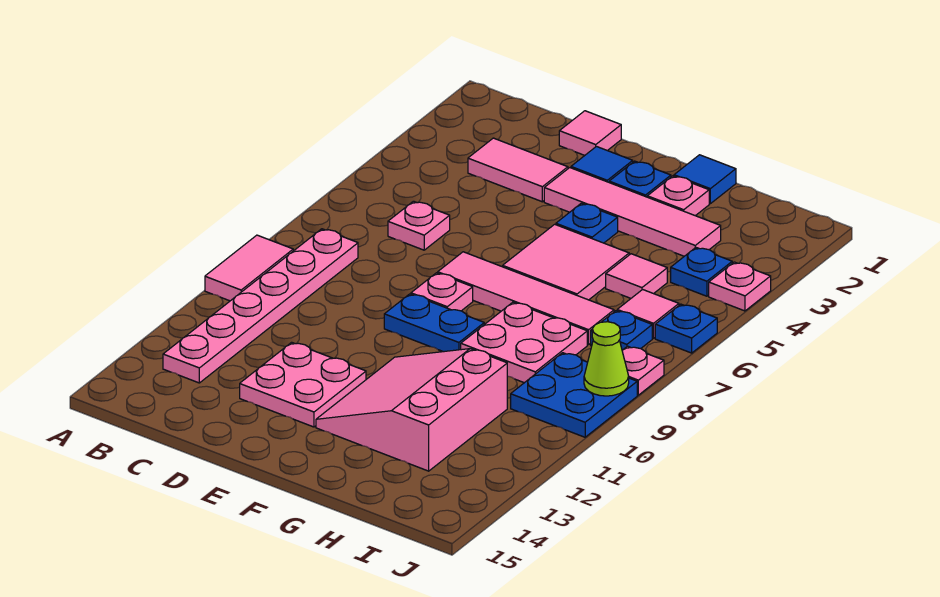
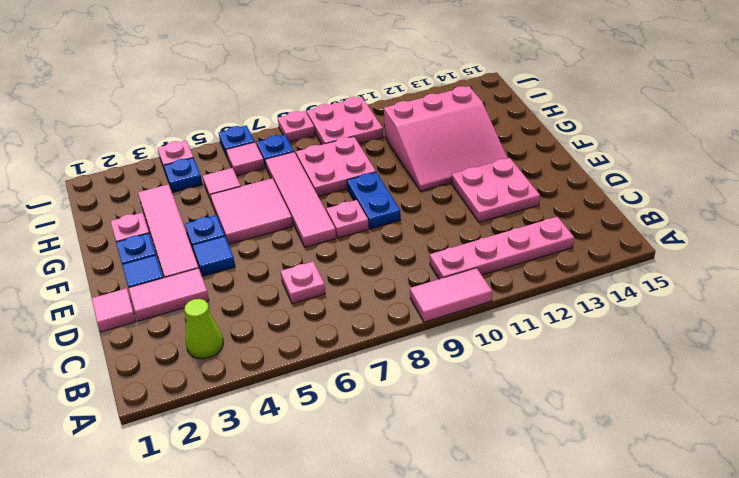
pink plate B8:B13 level 1 -> pink plate B10:B13 level 1
pink tile C3:D3 level 1 -> pink tile D2:D3 level 1
blue tile G1 level 1 -> blue tile E4 level 1
blue plate I9:J10 level 1 -> pink plate I9:J10 level 1
lime cone J9 level 2 -> lime cone B3 level 1

